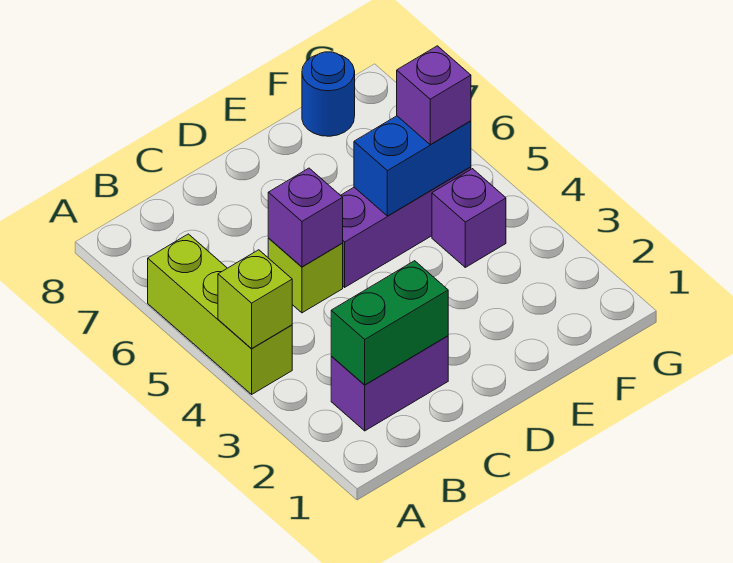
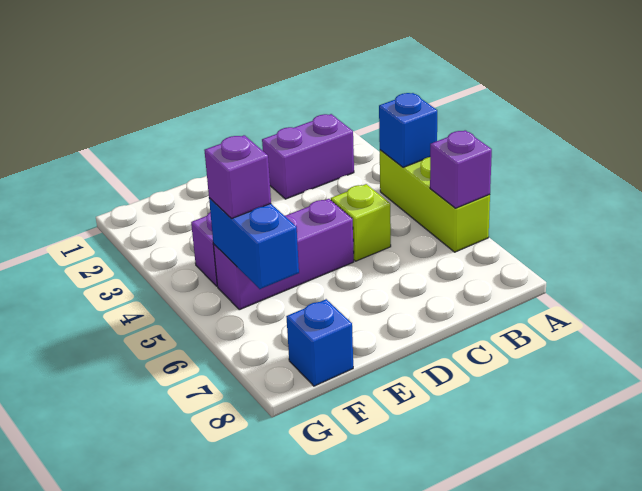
lime brick A4 level 2 -> blue brick A4 level 2
green brick B2:C2 level 2 -> none
purple brick C5 level 2 -> purple brick A6 level 2
blue brick E5:F5 level 2 -> blue brick F5:F6 level 2
blue round brick F8 level 1 -> blue brick F8 level 1

